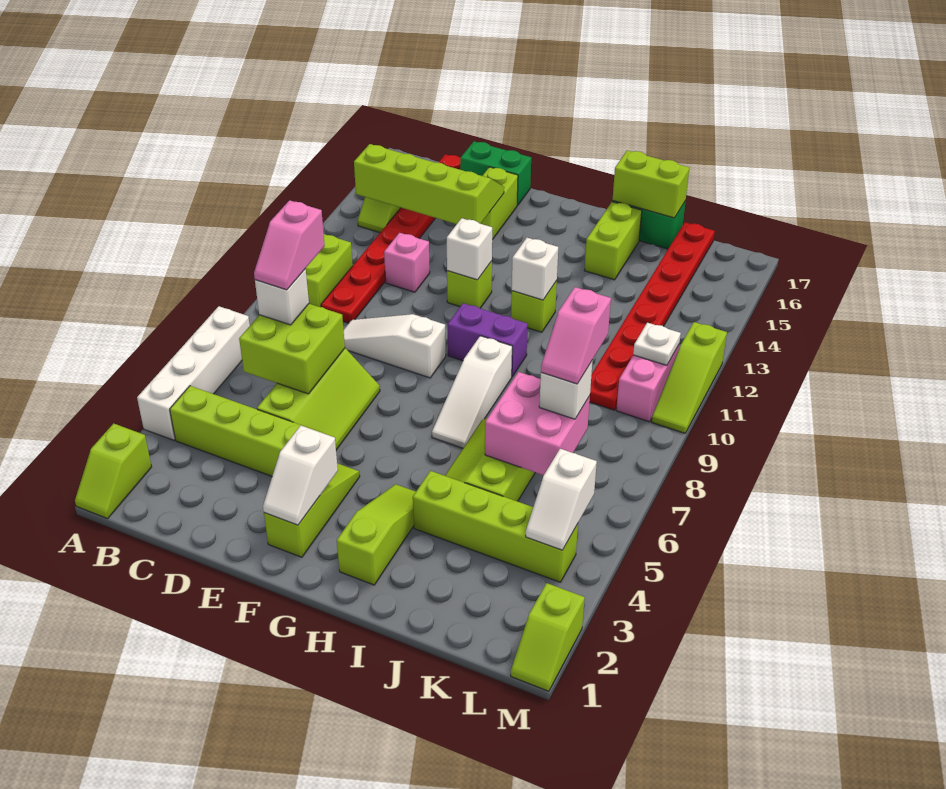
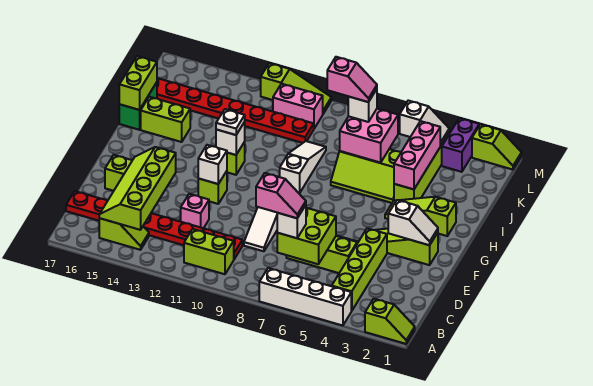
green brick D17:E17 level 1 -> none
purple brick G10:H10 level 1 -> purple brick L3:M3 level 1
white slope H7:H9 level 1 top 9 -> white slope H9:J9 level 1 top H
none -> pink brick I4:K4 level 2
white plate L11 level 2 -> white plate H12 level 3

